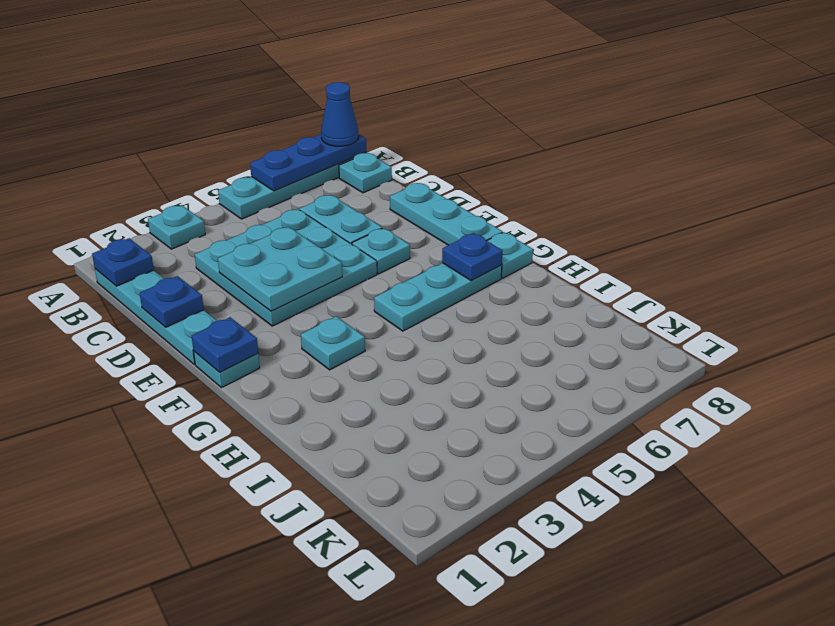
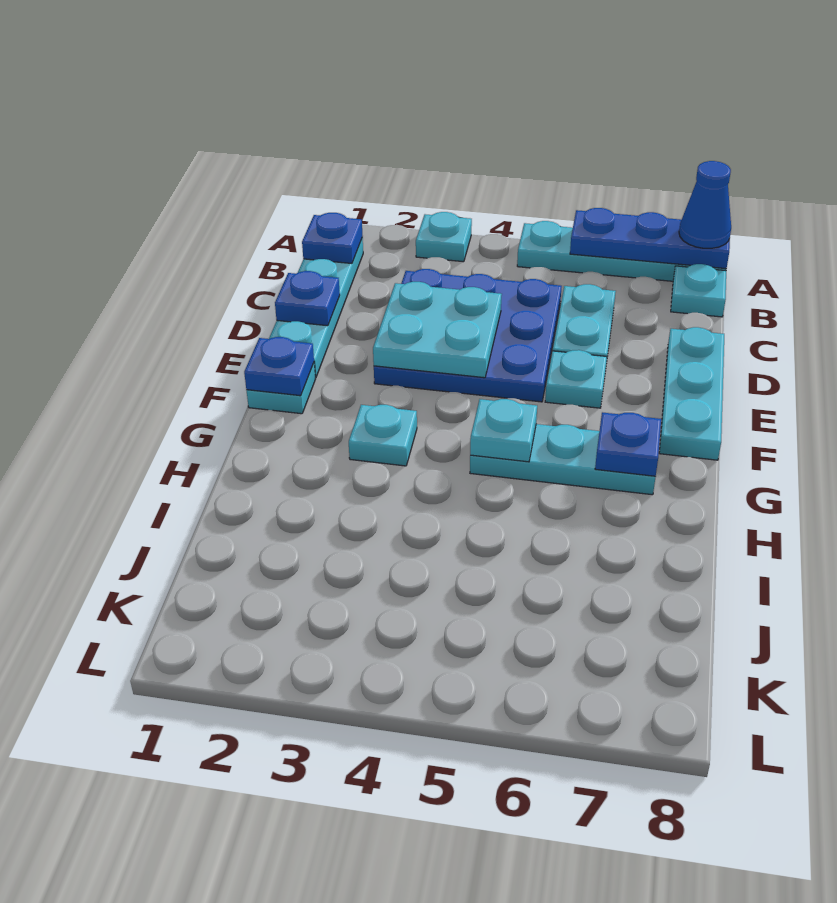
cyan plate C3:E5 level 1 -> blue plate C3:E5 level 1
cyan plate G8 level 1 -> cyan plate G5 level 2

